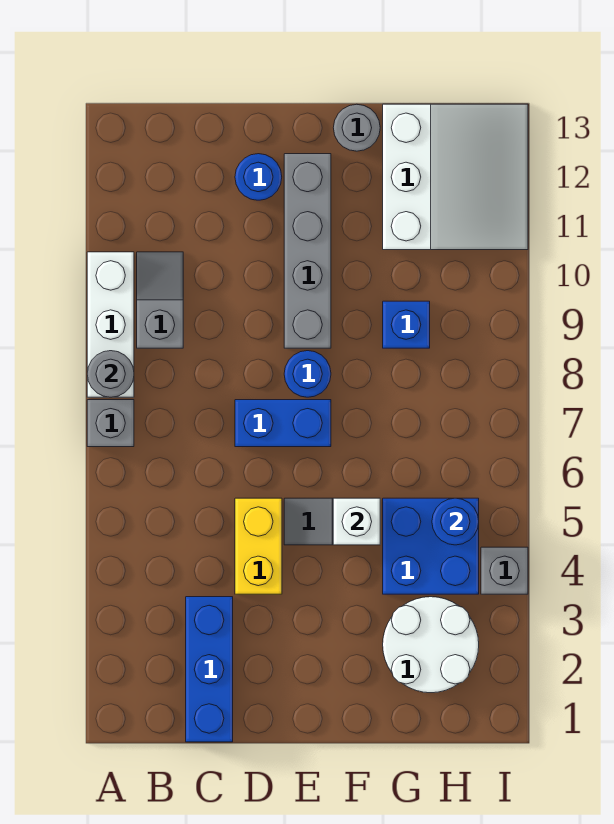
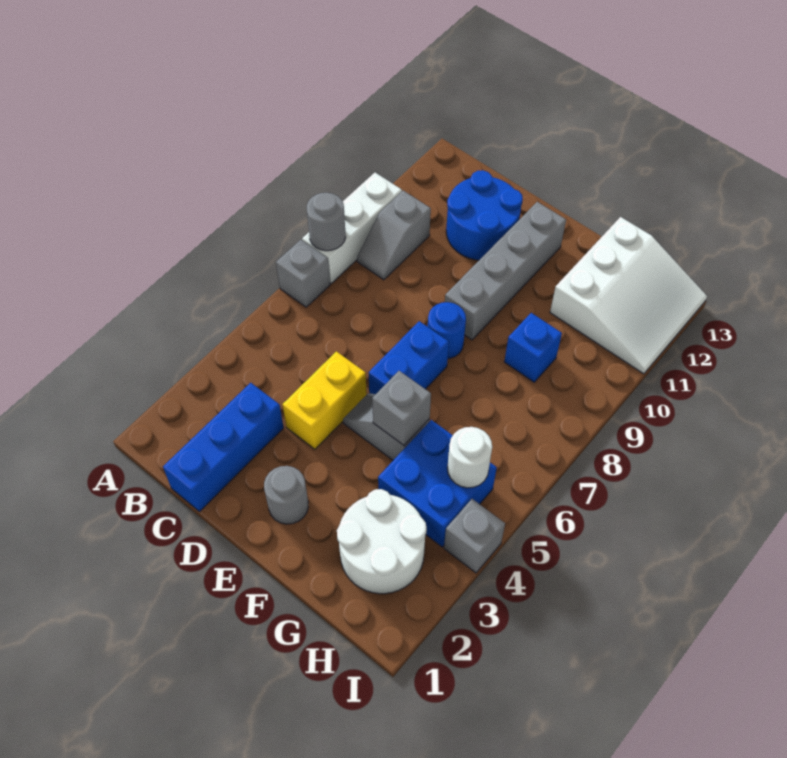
grey slope B9:B10 level 1 top 9 -> grey slope B9:B10 level 1 top 10
blue brick D7:E7 level 1 -> blue brick E6:E7 level 1
blue round brick D12 level 1 -> blue round brick C11:D12 level 1
white brick F5 level 2 -> grey brick F5 level 2
grey round brick F13 level 1 -> grey round brick E2 level 1
blue round brick H5 level 2 -> white round brick H5 level 2

